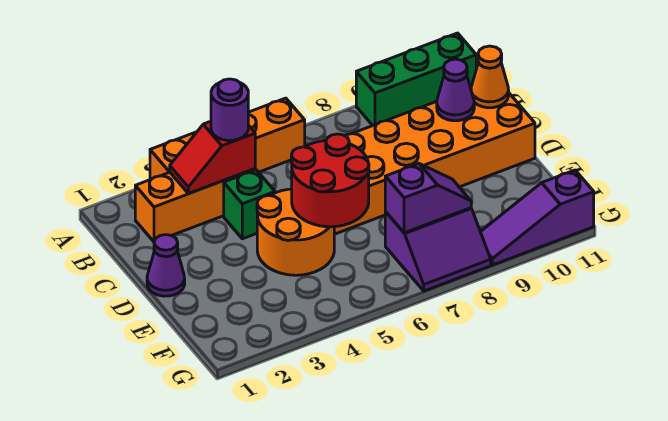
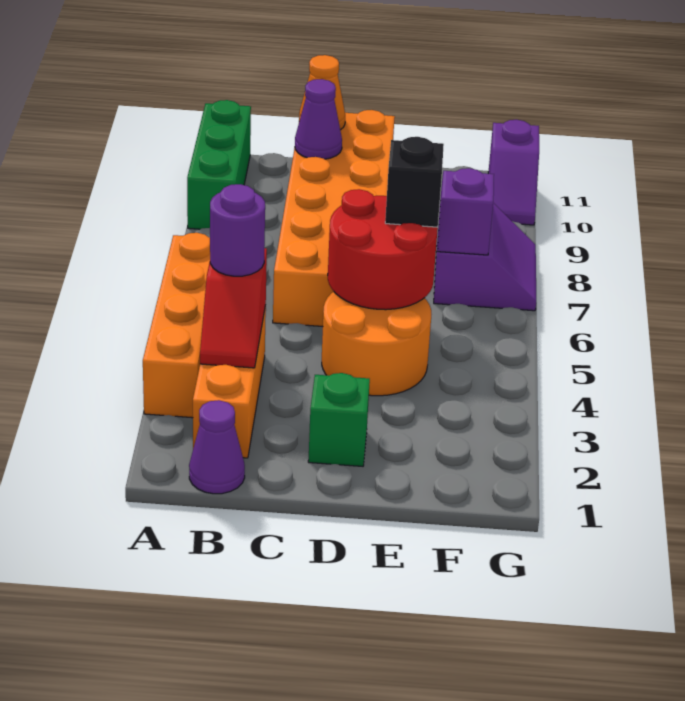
green brick C4 level 1 -> green brick D2 level 1
purple cone D1 level 1 -> purple cone B1 level 1
none -> black brick E6 level 3
purple slope G9:G11 level 1 top 11 -> purple slope G10:G11 level 1 top 11

